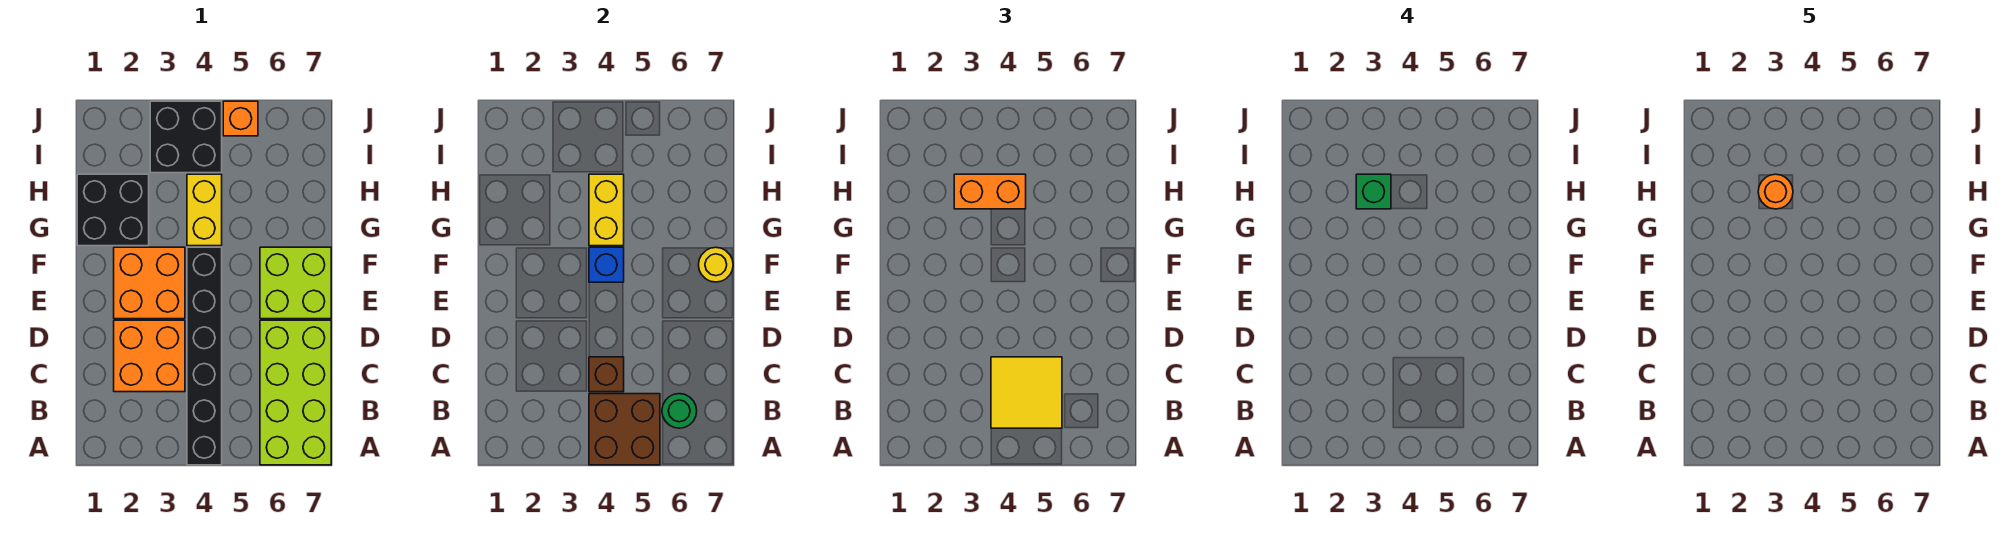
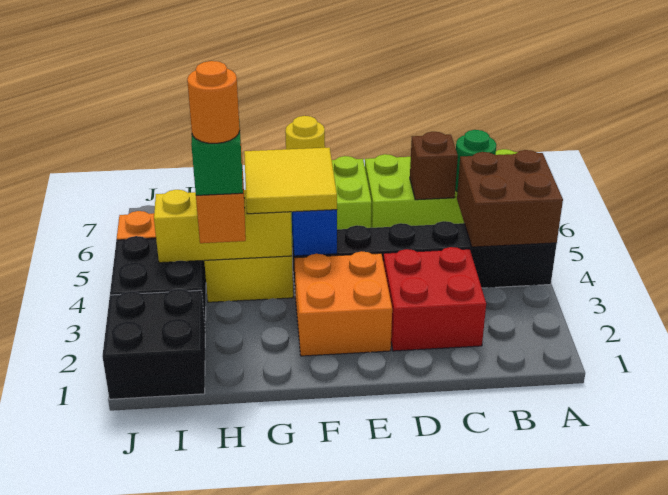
yellow tile B4:C5 level 3 -> yellow tile F4:G5 level 3
orange brick C2:D3 level 1 -> red brick C2:D3 level 1
brown brick C4 level 2 -> brown brick C6 level 2
black brick G1:H2 level 1 -> black brick I1:J2 level 1
yellow brick G4:H4 level 2 -> yellow brick G4:I4 level 2

